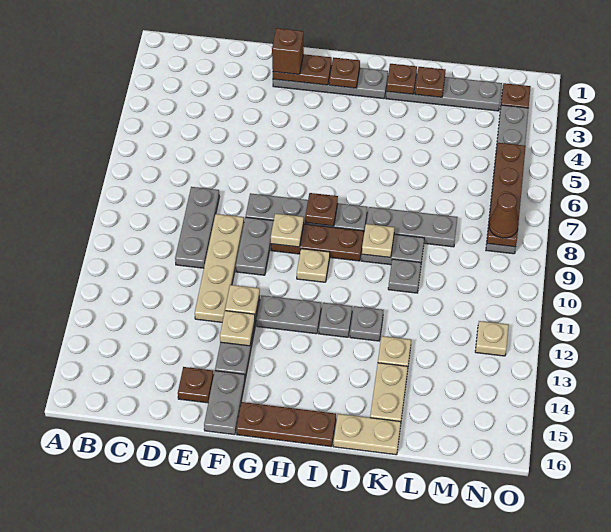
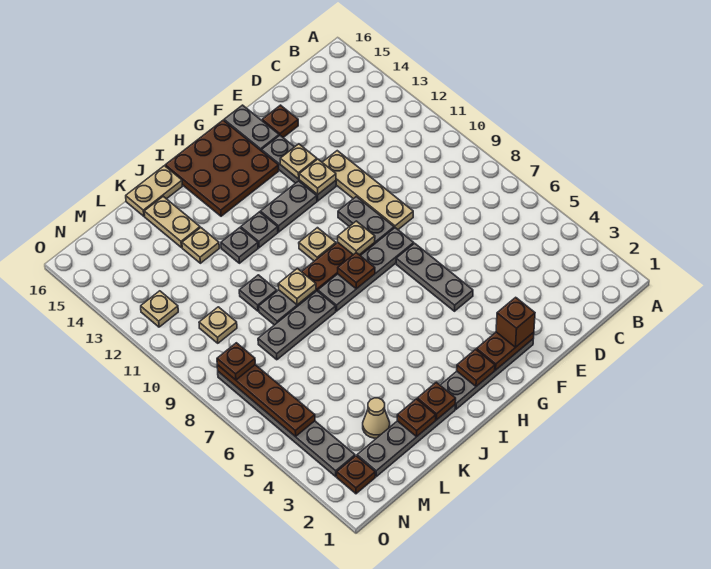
grey plate D8:D10 level 1 -> grey plate F5:F7 level 1
brown plate G16:I16 level 1 -> brown plate G14:I16 level 1
none -> tan cone L3 level 1
none -> tan plate M10 level 1
brown cone N8 level 3 -> brown plate N8 level 3

